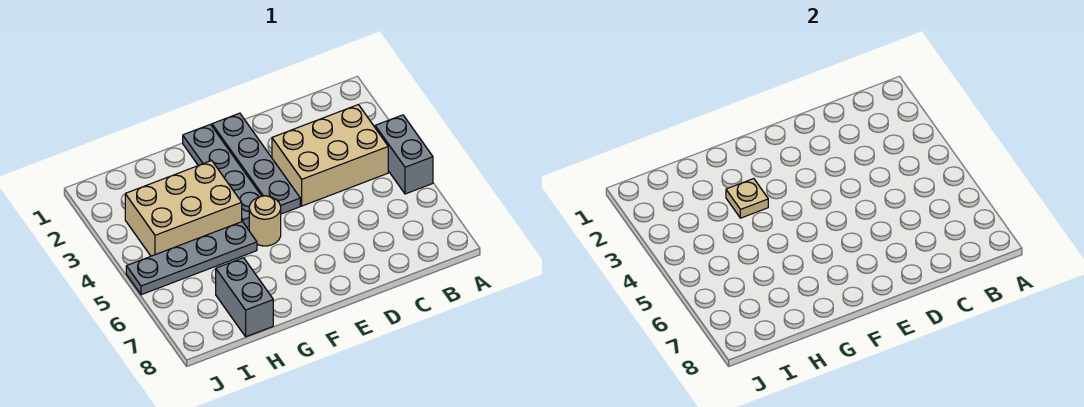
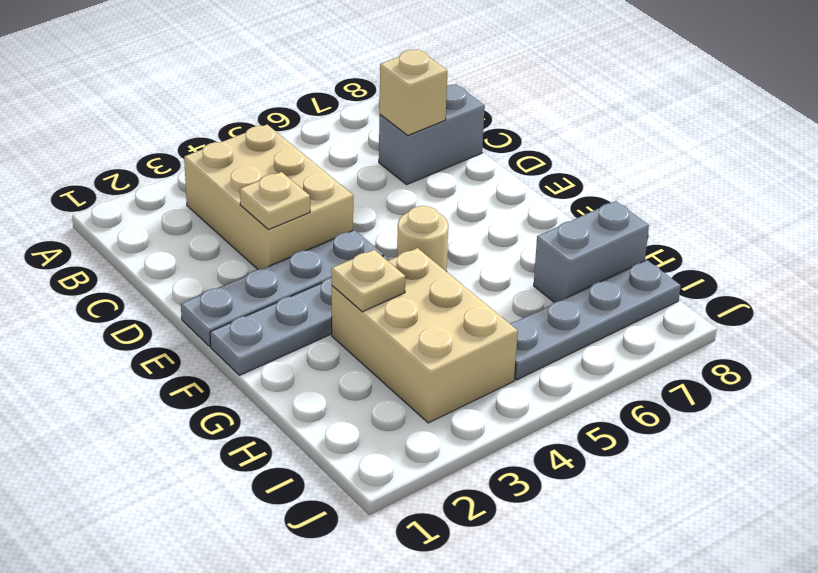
grey brick A4:A5 level 1 -> grey brick C7:C8 level 1
none -> tan brick C7 level 2
none -> tan plate D3 level 2
grey plate G5:J5 level 1 -> grey plate I5:I8 level 1

